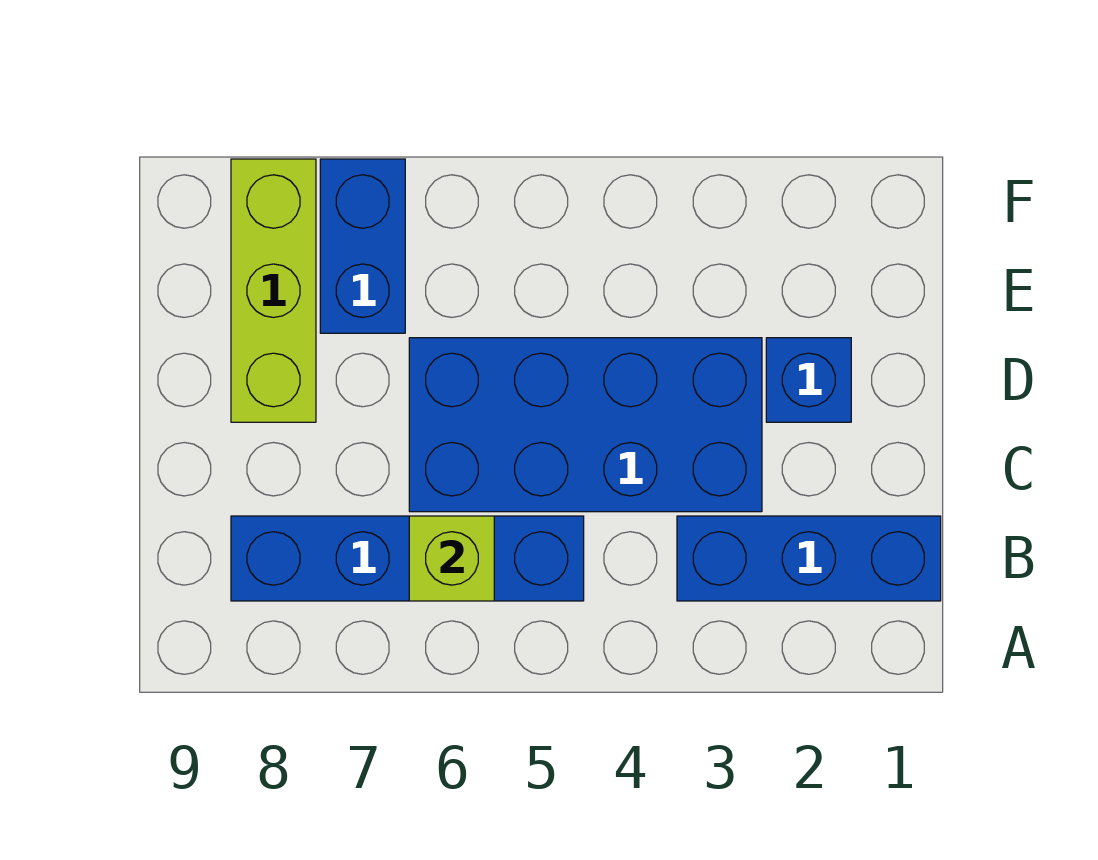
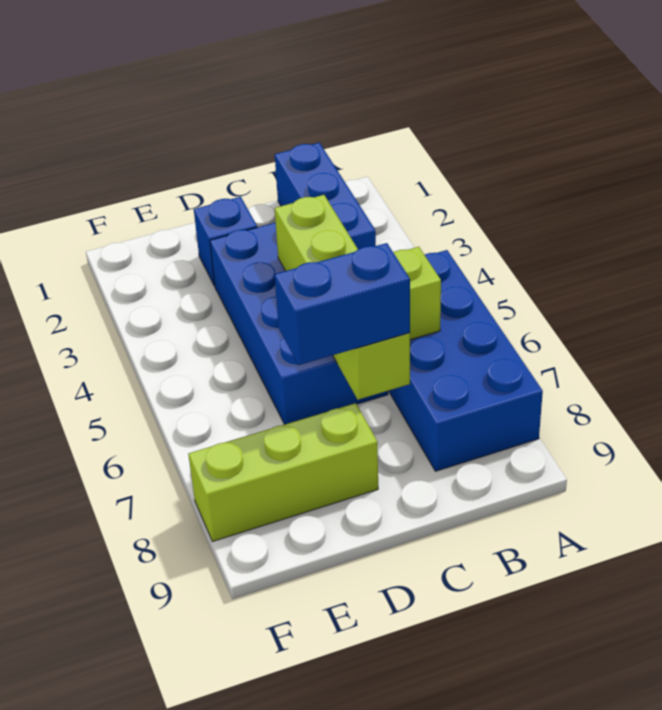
blue brick B5:B8 level 1 -> blue brick A5:B8 level 1
none -> lime brick C4:C7 level 2
blue brick E7:F7 level 1 -> blue brick C7:D7 level 3

